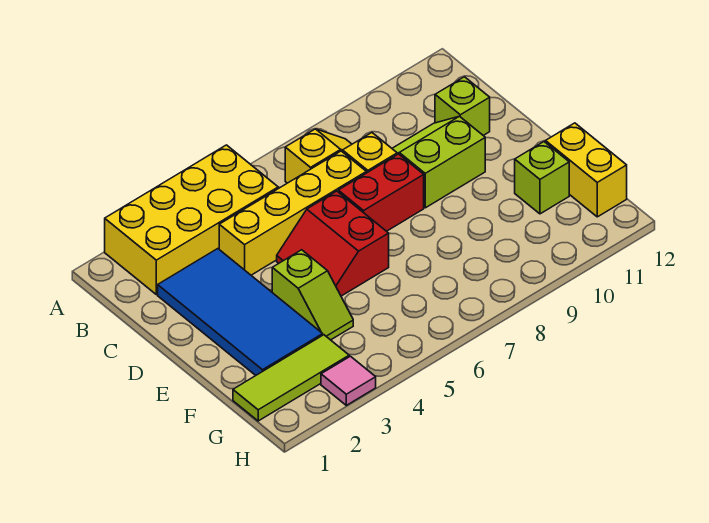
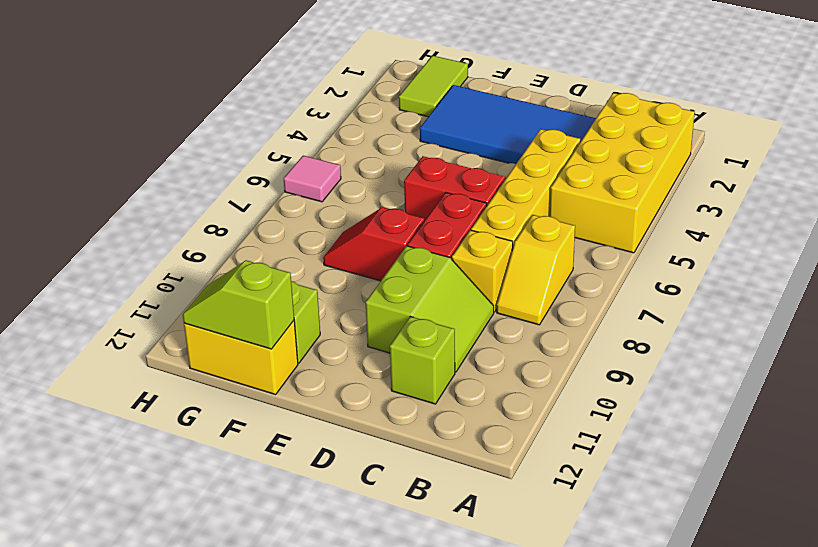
lime slope E4:F4 level 1 top E -> lime slope F12:G12 level 2 top F
none -> red slope E8:F8 level 1 top E
lime tile G1:G3 level 1 -> lime tile G1:G2 level 1
pink tile H3 level 1 -> pink tile H6 level 1

